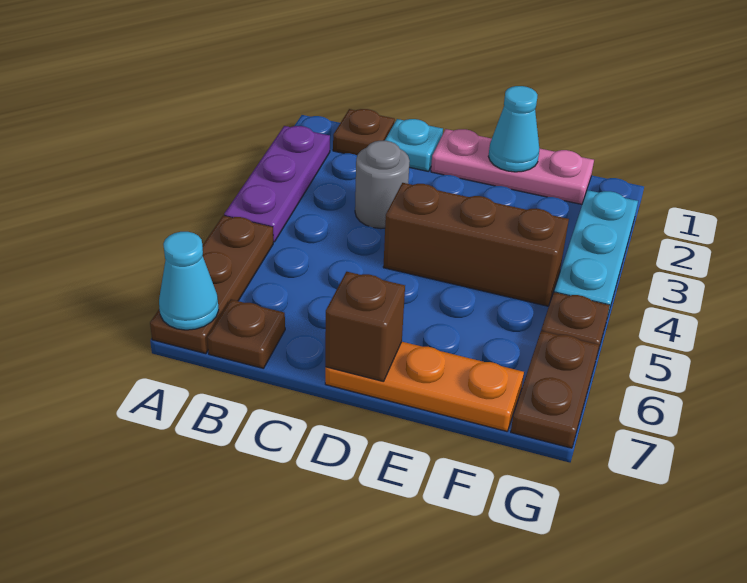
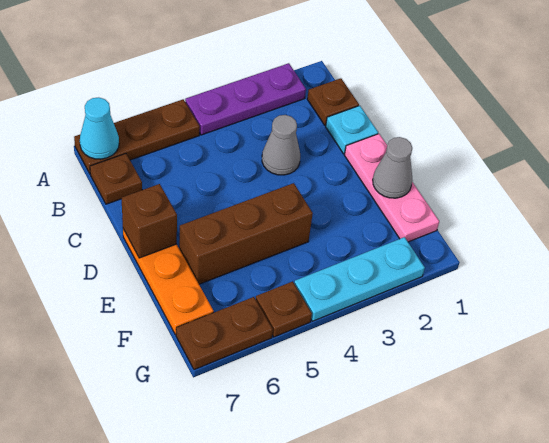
grey round brick C3 level 1 -> grey cone C3 level 1
brown brick D4:F4 level 1 -> brown brick E4:E6 level 1
cyan cone E1 level 2 -> grey cone E1 level 2

